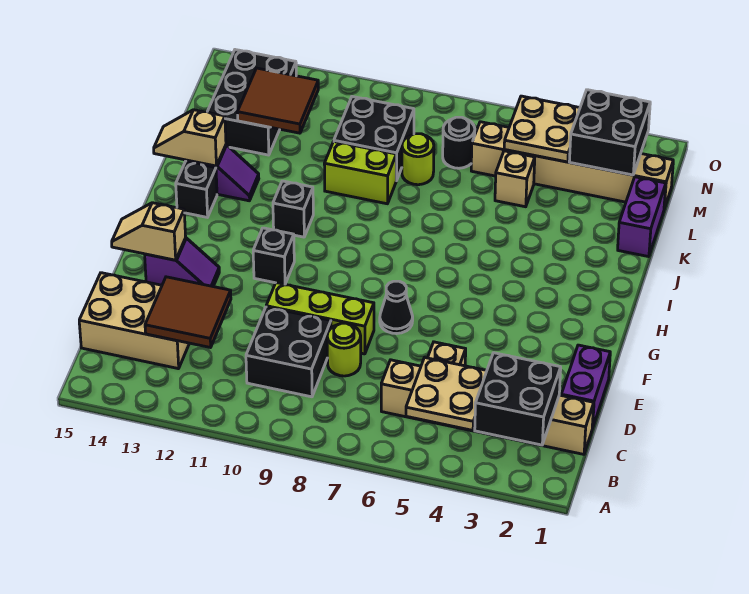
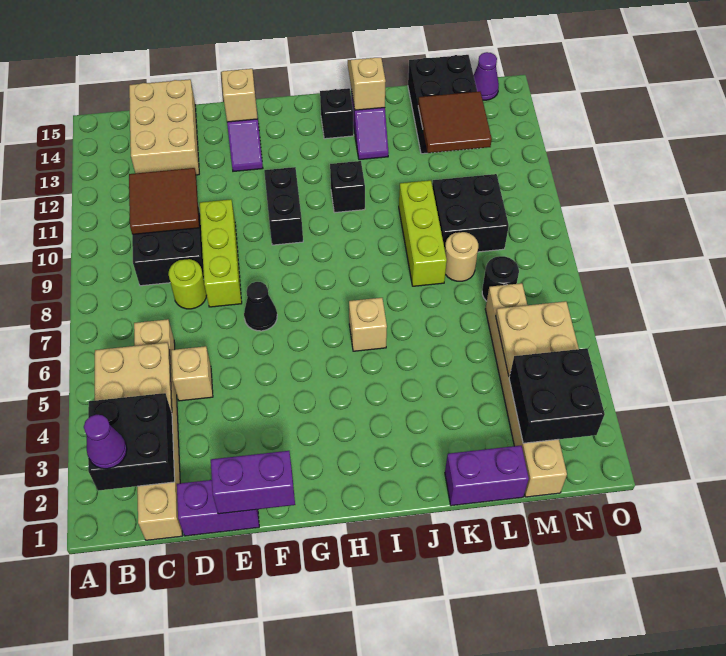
none -> purple cone B2 level 3
brown tile C12:D13 level 2 -> brown tile C10:D11 level 2
none -> purple brick E1:F1 level 2
black brick G11 level 1 -> black brick G10:G11 level 1
lime brick K9:K10 level 1 -> lime brick K8:K10 level 1
tan brick L5 level 1 -> tan brick I6 level 1
lime round brick L8 level 1 -> tan round brick L8 level 1
black brick L13:N14 level 1 -> black brick L13:M15 level 1
none -> purple cone N15 level 1

